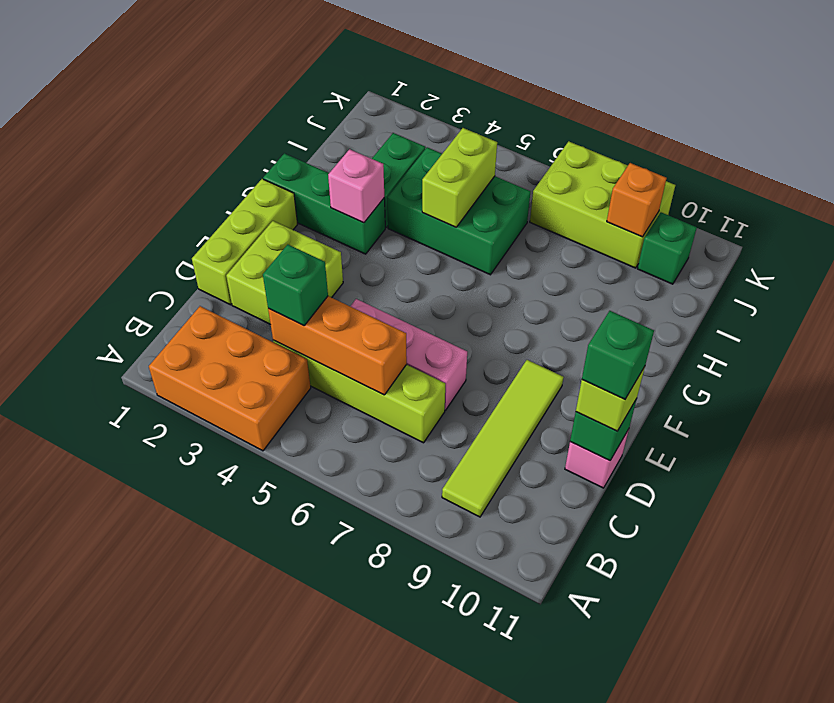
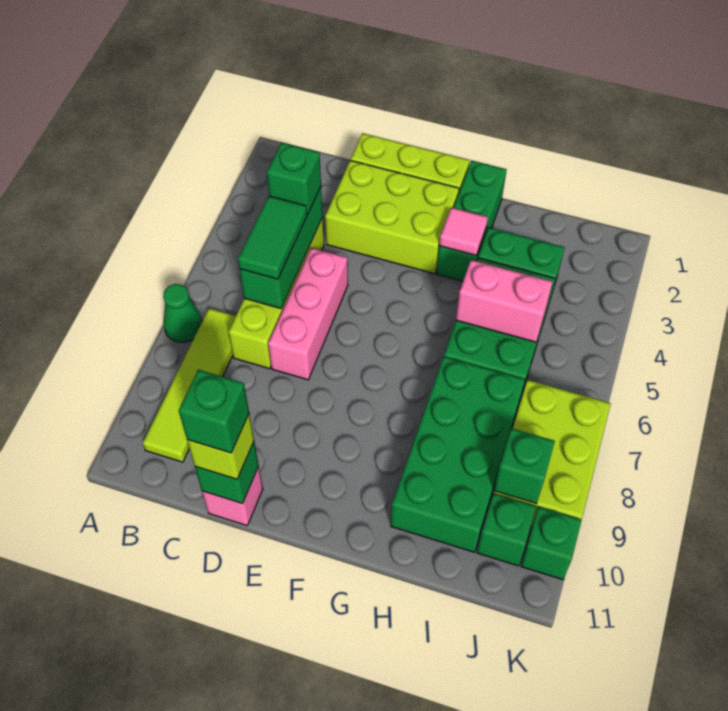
orange brick A2:B4 level 1 -> none
none -> green cone A7 level 1
lime tile B9:E9 level 1 -> lime tile B7:B10 level 1
orange brick C4:C6 level 2 -> green brick C4:C6 level 2
none -> green tile C5:C6 level 3
lime brick D2:E3 level 1 -> lime brick D2:F3 level 1
pink brick G3 level 2 -> pink tile G3 level 2
lime brick H5:I5 level 2 -> pink brick H5:I5 level 2
none -> green brick H7:I10 level 1
orange brick J9 level 2 -> green brick J9 level 2
none -> green brick K10 level 1

